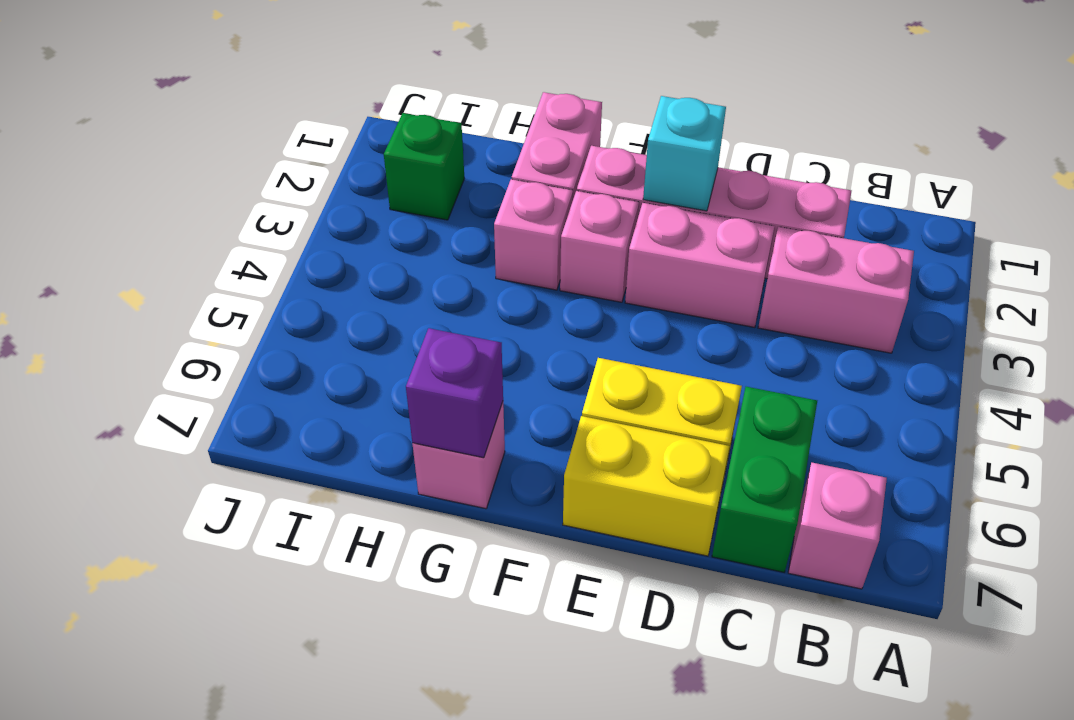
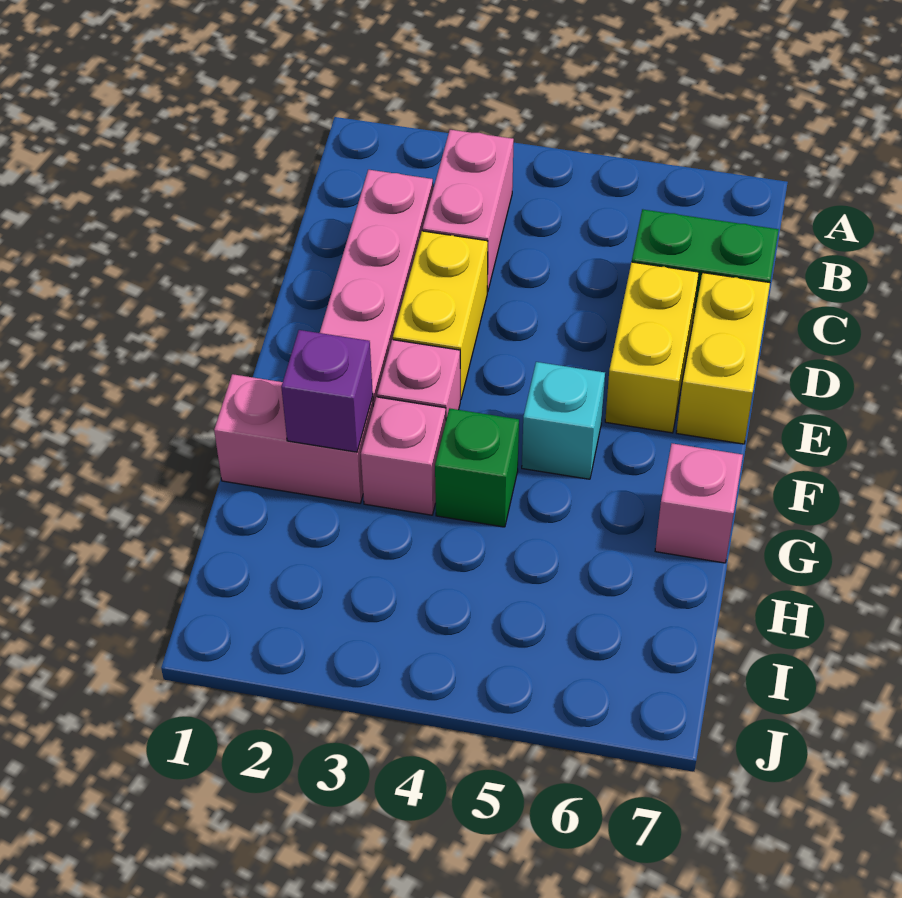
pink brick B7 level 1 -> none
pink brick D3:E3 level 1 -> yellow brick D3:E3 level 1
cyan brick E2 level 2 -> cyan brick F5 level 1
purple brick G7 level 2 -> purple brick G2 level 2
green brick I2 level 1 -> green brick G4 level 1

